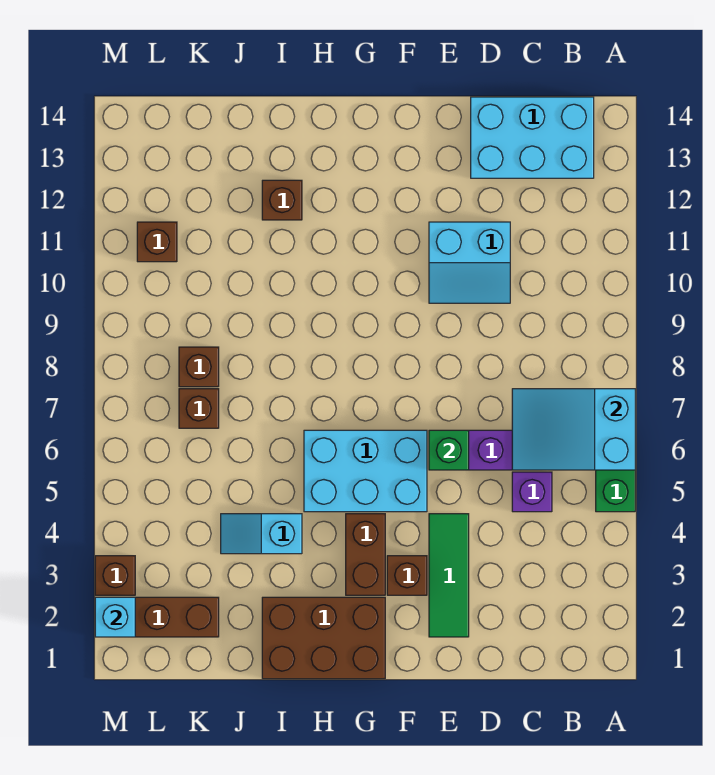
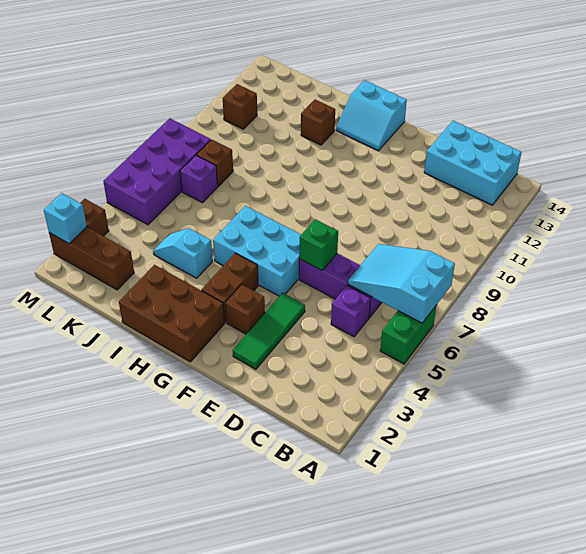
cyan slope D10:E11 level 1 top 11 -> cyan slope G13:H14 level 1 top 14
brown brick K7 level 1 -> purple brick K7 level 1
none -> purple brick L5:M8 level 1

